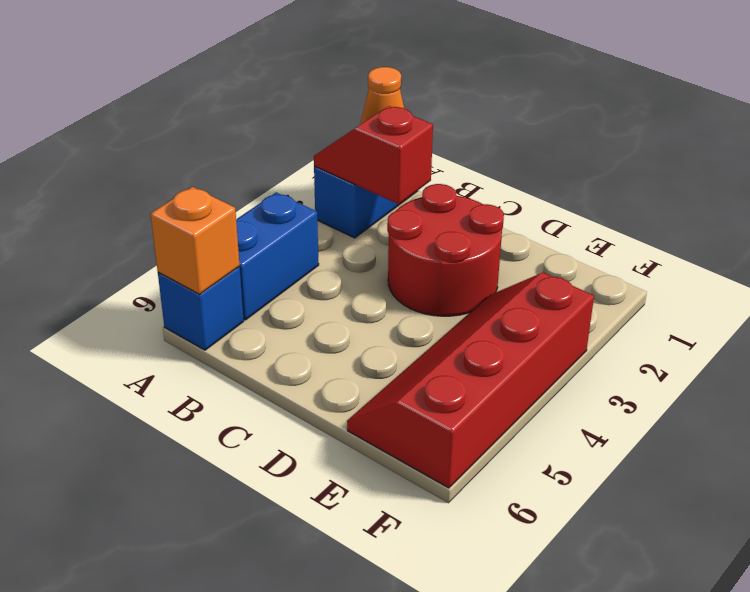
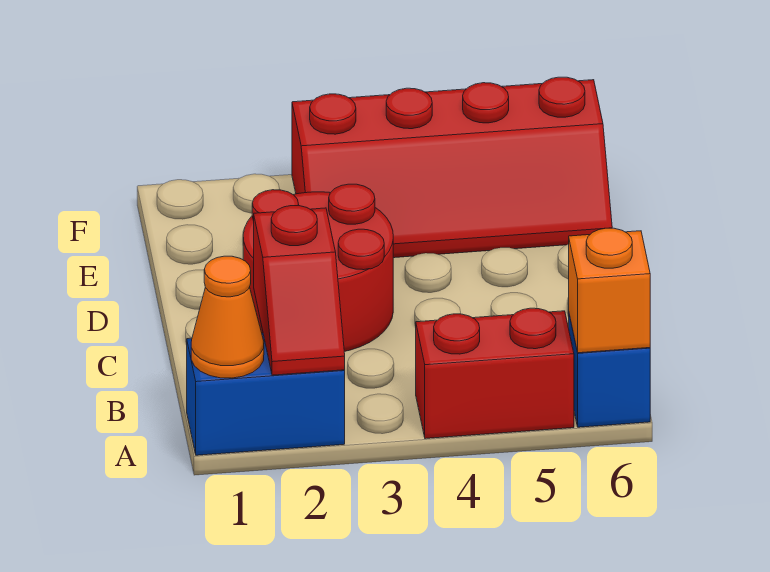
blue brick A4:A5 level 1 -> red brick A4:A5 level 1

